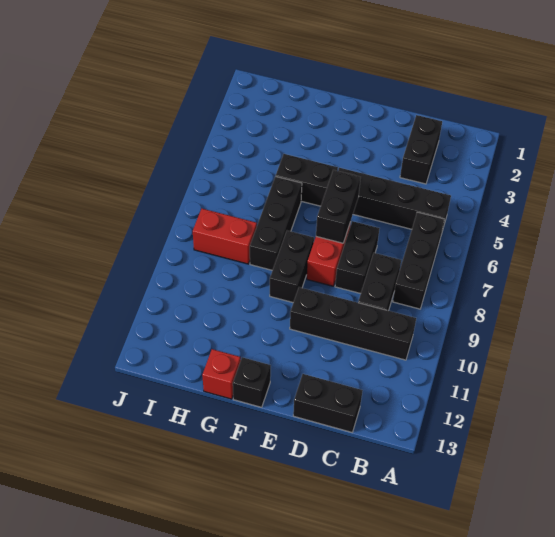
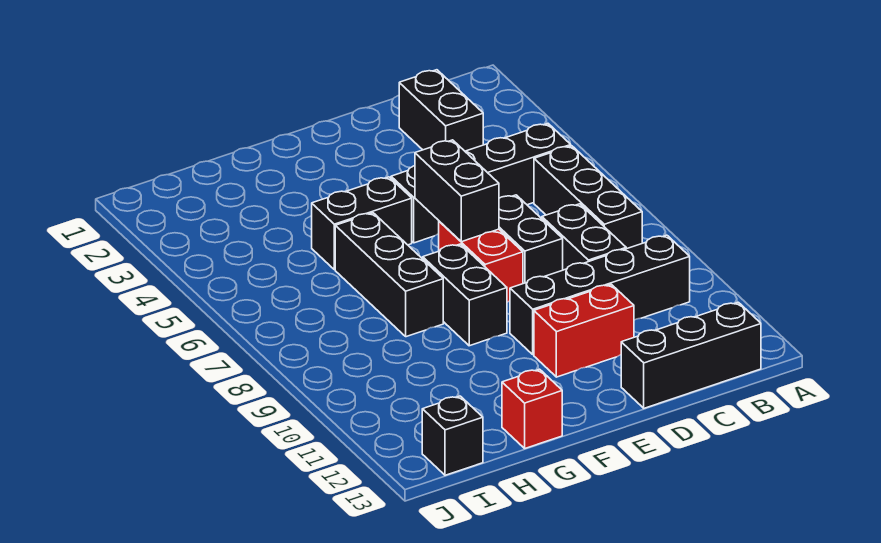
black brick C13:D13 level 1 -> black brick B13:D13 level 1
black brick F13 level 1 -> black brick I13 level 1
red brick H8:I8 level 1 -> red brick D11:E11 level 1

